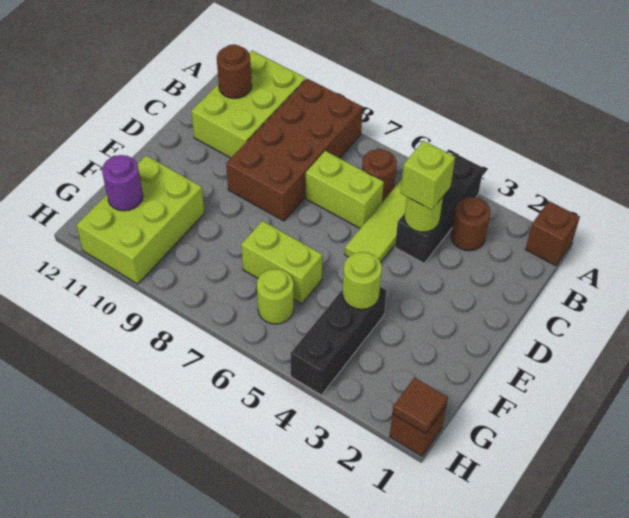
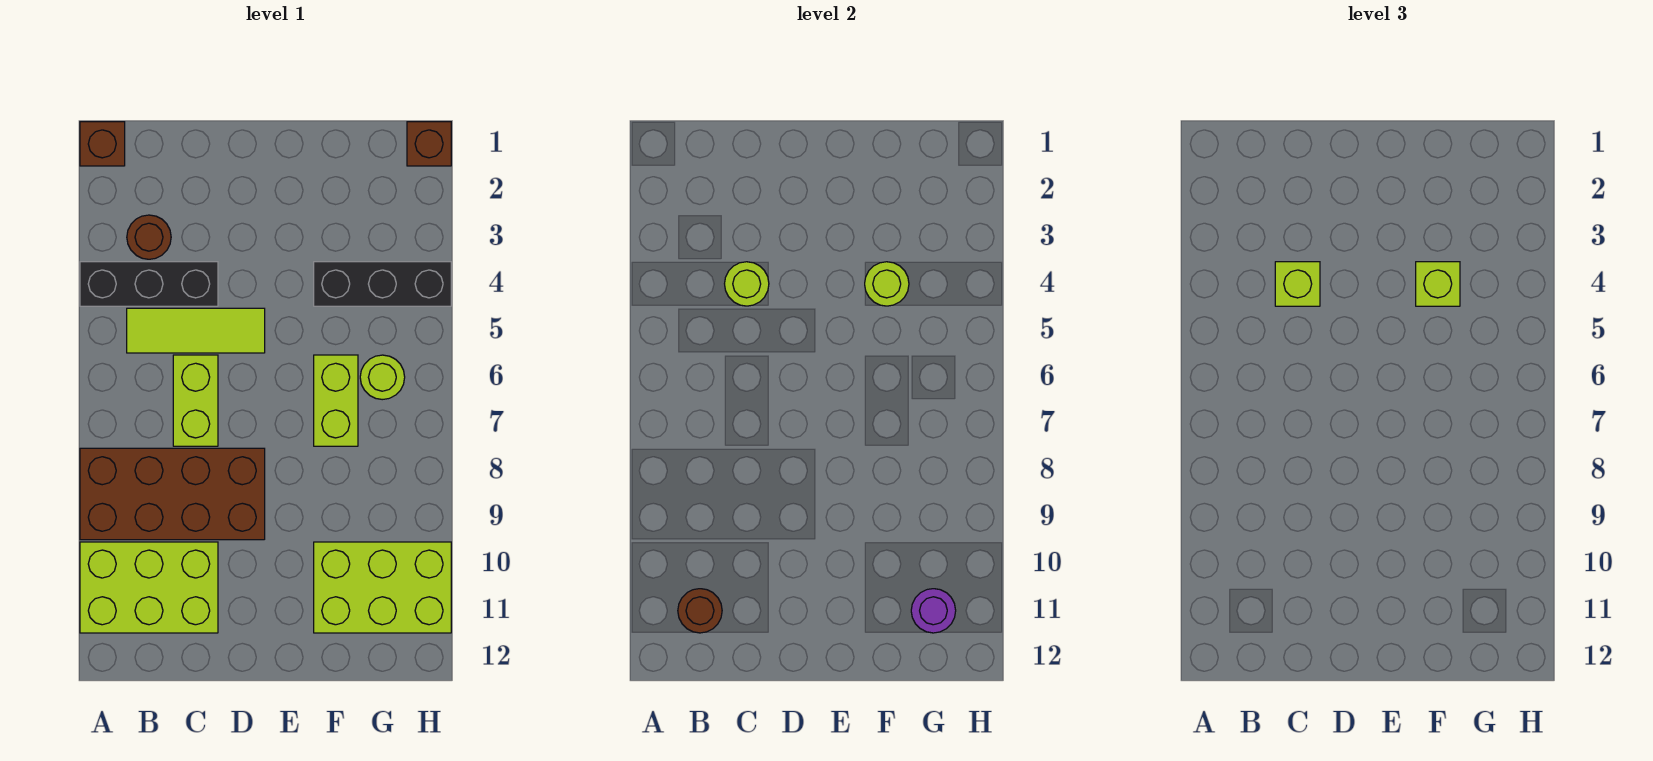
brown round brick B6 level 1 -> none
none -> lime brick F4 level 3
brown tile H1 level 2 -> none

